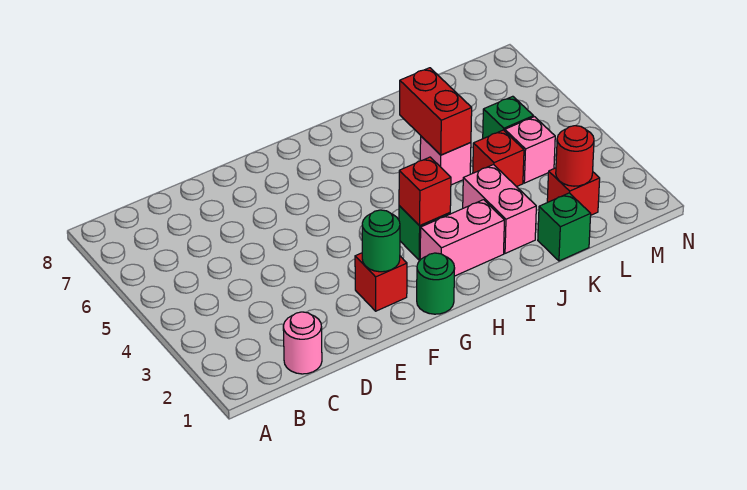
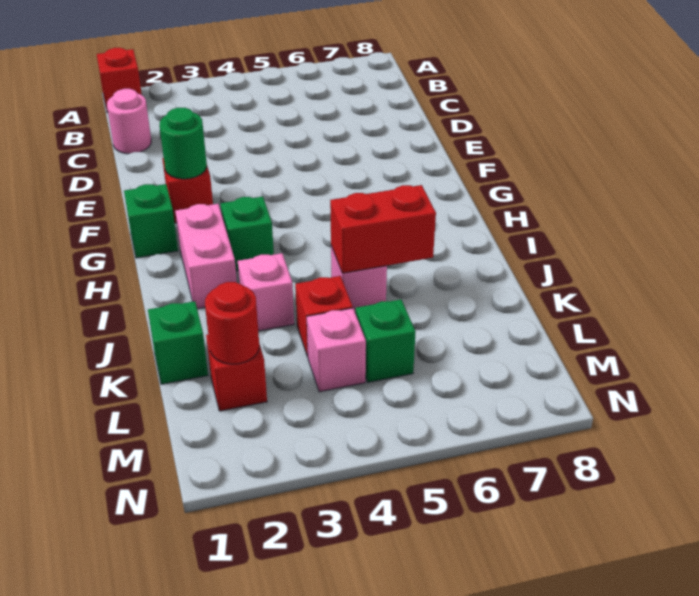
green round brick G1 level 1 -> green brick G1 level 1
red brick H3 level 2 -> red brick A1 level 1
pink brick J2:J3 level 1 -> pink brick J3 level 1

